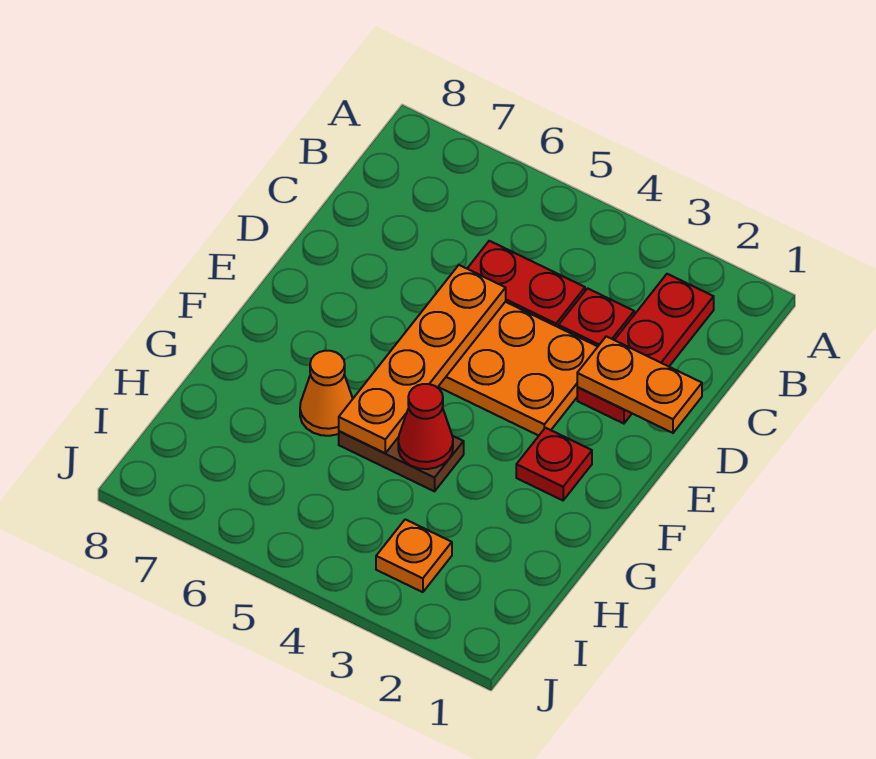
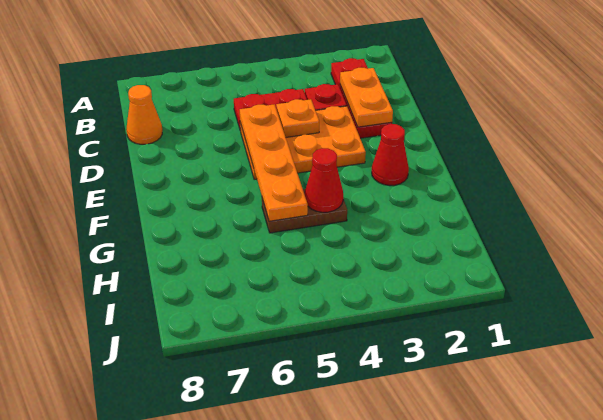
orange plate D1:D2 level 2 -> orange plate C2:D2 level 2
red plate F2 level 1 -> red cone F2 level 1
orange cone G6 level 1 -> orange cone C8 level 1
orange plate I3 level 1 -> orange plate D4 level 2

